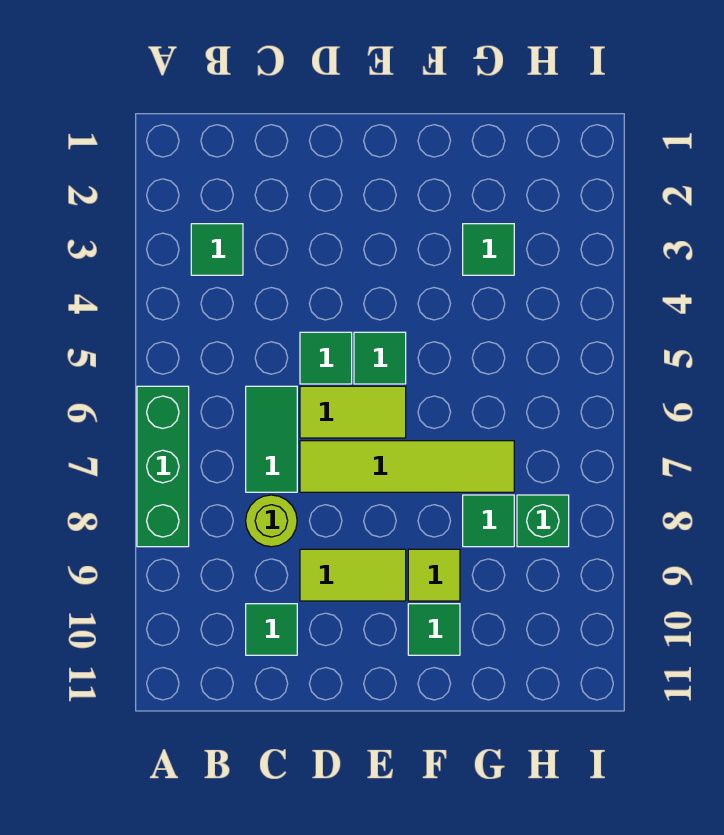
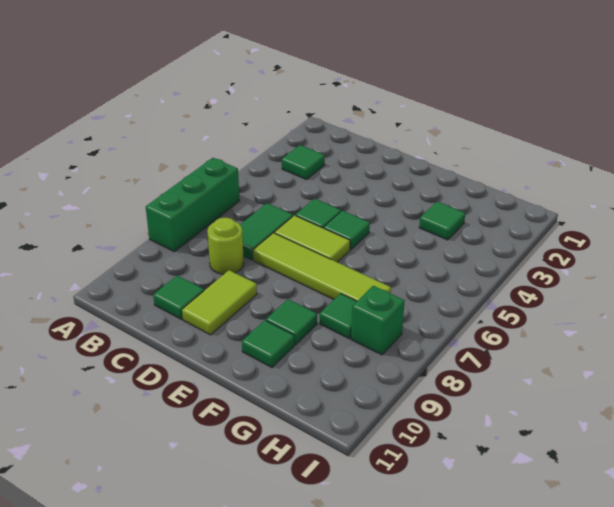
lime tile D9:E9 level 1 -> lime tile D9:D10 level 1
lime tile F9 level 1 -> green tile F9 level 1

